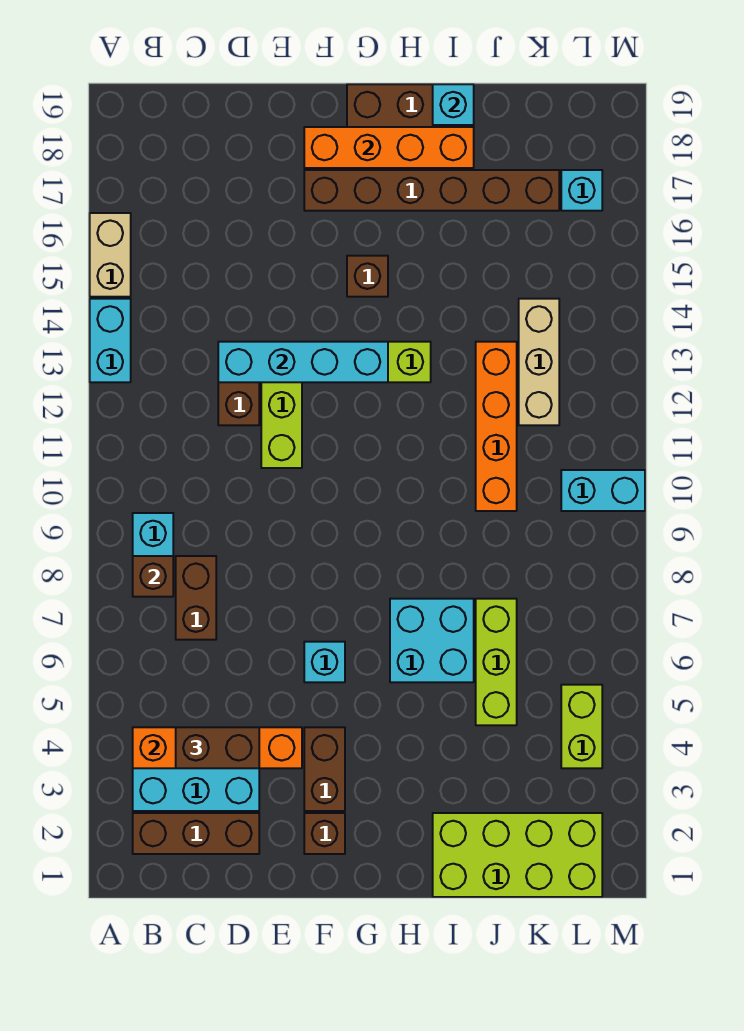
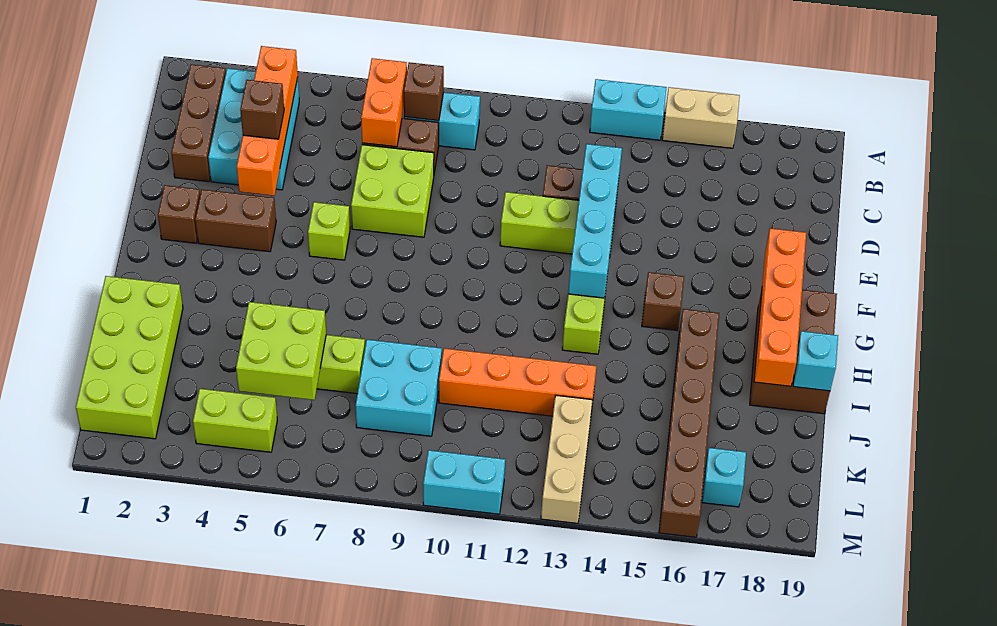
none -> orange brick B7:C7 level 2
brown brick C4:D4 level 3 -> brown brick D4 level 3
none -> lime brick D7:E8 level 1
cyan brick F6 level 1 -> lime brick F6 level 1
brown brick F17:K17 level 1 -> brown brick H16:M16 level 1
cyan brick H6:I7 level 1 -> cyan brick J8:K9 level 1
none -> lime brick J5:K6 level 2
tan brick K12:K14 level 1 -> tan brick K13:M13 level 1
cyan brick L10:M10 level 1 -> cyan brick M10:M11 level 1

